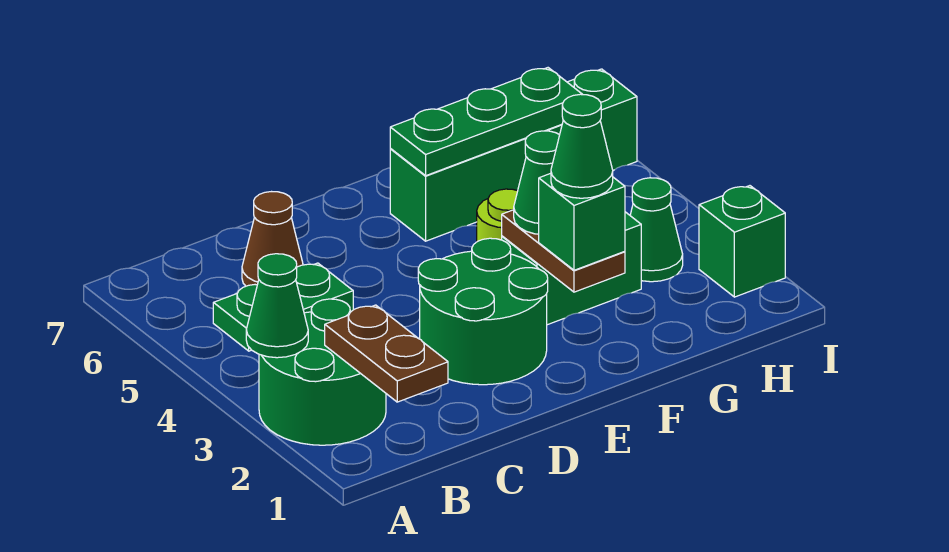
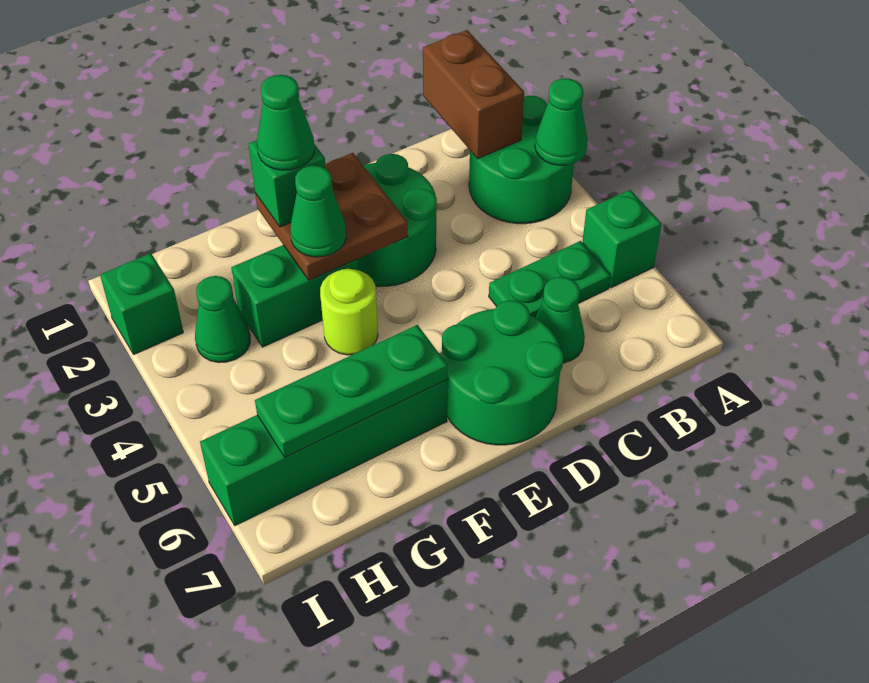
none -> green brick A5 level 1
brown plate B1:B2 level 2 -> brown brick B1:B2 level 2
brown cone C6 level 1 -> green cone C6 level 1
none -> green round brick D6:E7 level 1
brown plate F2:F3 level 2 -> brown plate E2:F3 level 2

